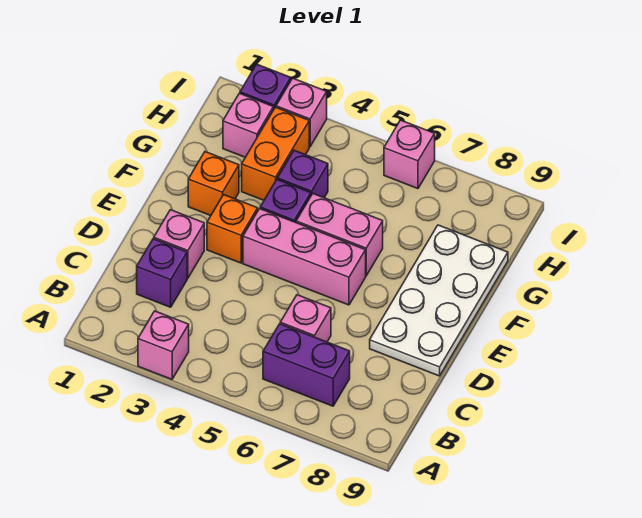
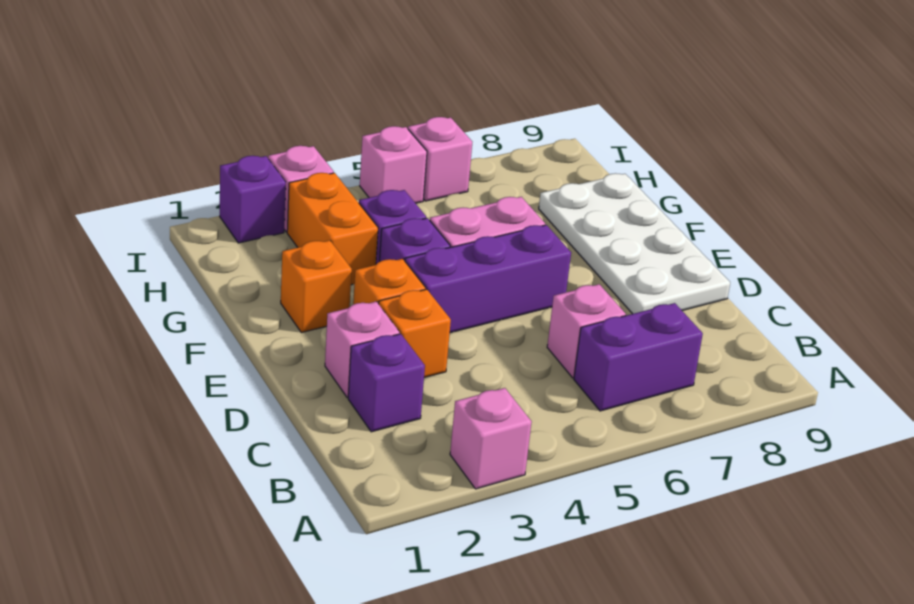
none -> orange brick D3 level 1
pink brick E4:E6 level 1 -> purple brick E4:E6 level 1
pink brick H2 level 1 -> pink brick I5 level 1

